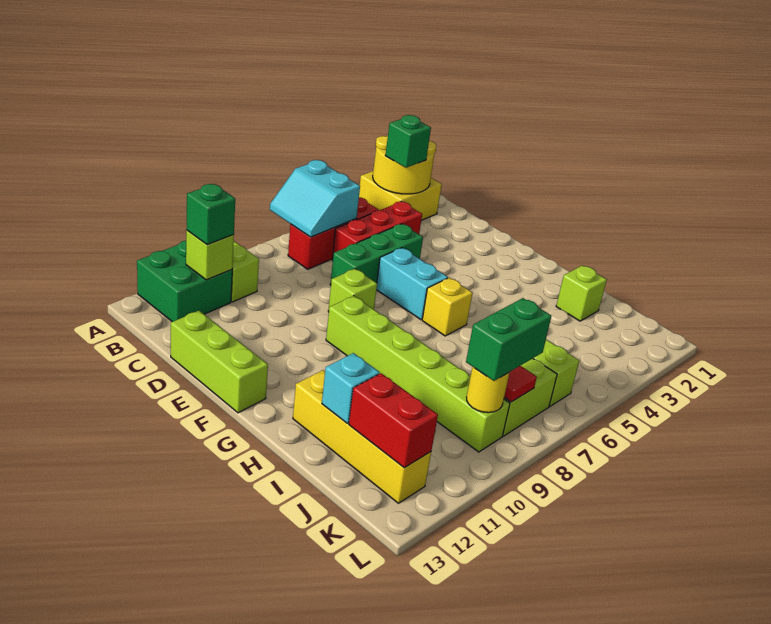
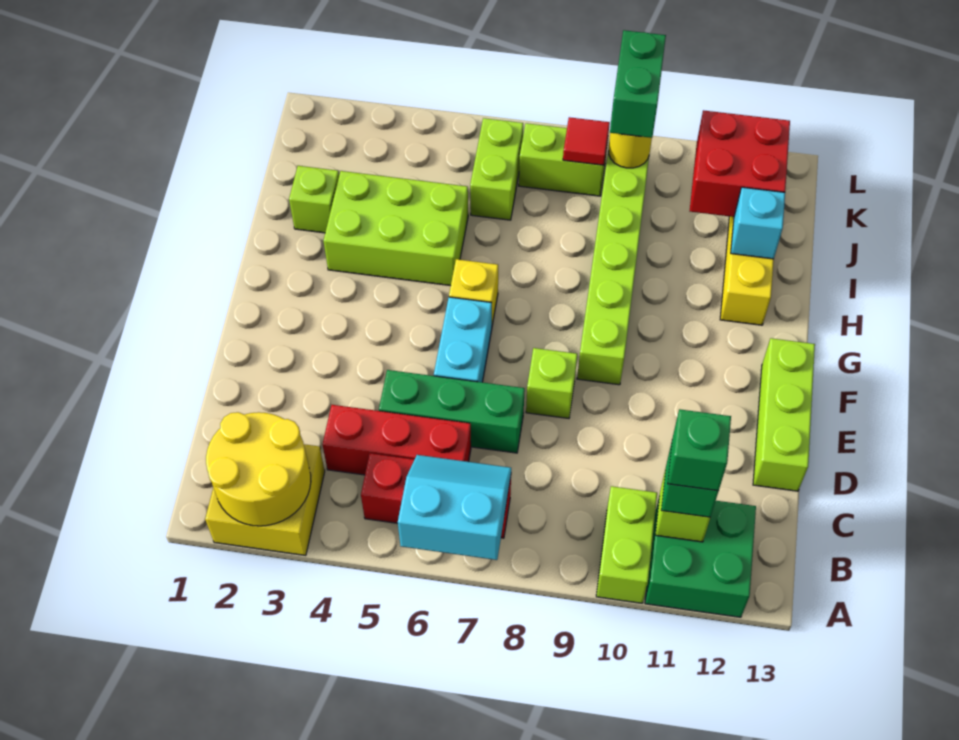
cyan slope A6:B7 level 2 top 6 -> cyan slope A6:B7 level 2 top A
green brick B3 level 3 -> green brick B11 level 4
none -> lime brick H3:I5 level 1
red brick J12:K12 level 2 -> red brick J11:K12 level 2
green brick K8:K9 level 3 -> green brick K9:L9 level 3

